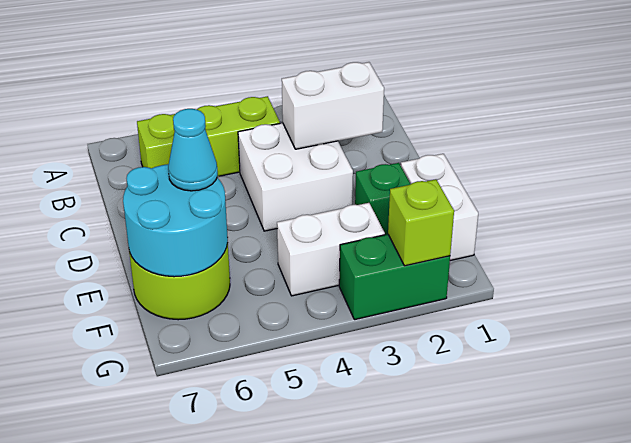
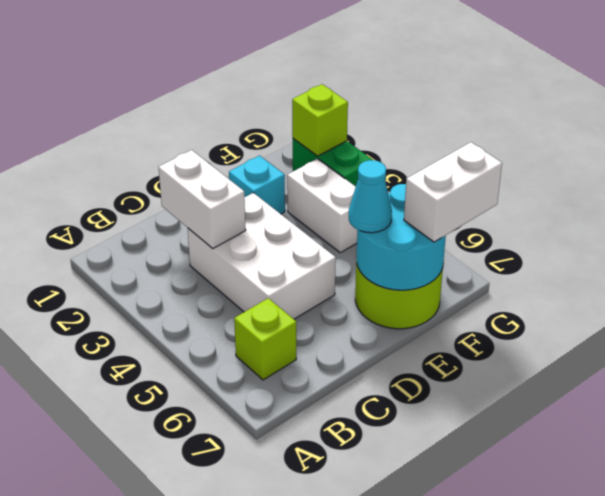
lime brick B4:B6 level 1 -> lime brick B6 level 1
white brick C3:D4 level 1 -> white brick C3:D5 level 1
white brick E1:F1 level 1 -> white brick F7:G7 level 3
green brick E2 level 1 -> cyan brick E2 level 1

